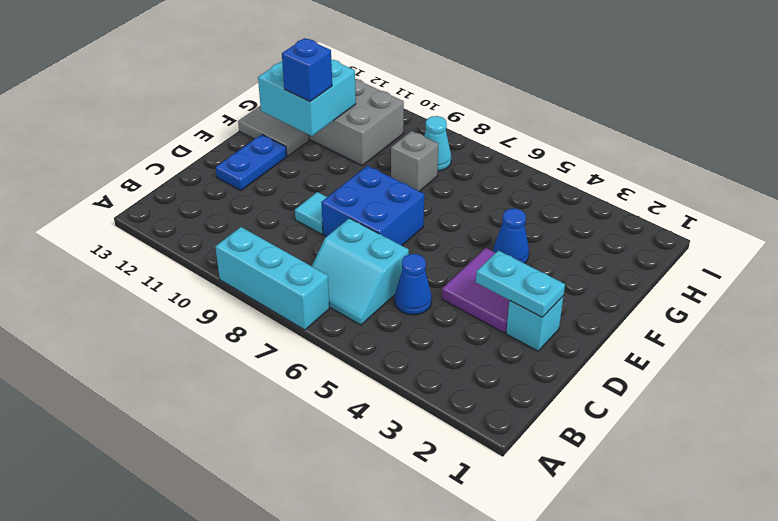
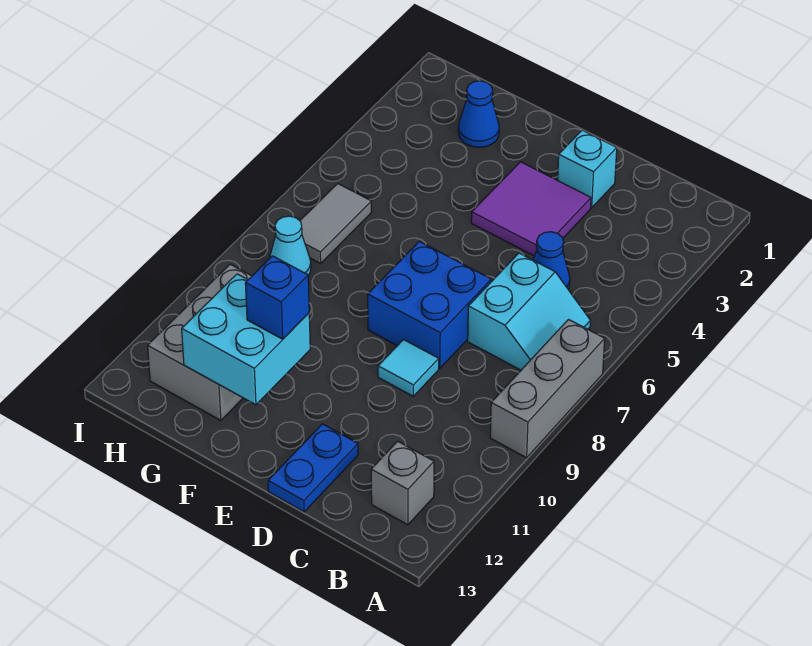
cyan brick A7:A9 level 1 -> grey brick A7:A9 level 1
cyan plate D2:D3 level 2 -> none
blue plate D12:E12 level 1 -> blue plate D12:D13 level 1
blue cone F4 level 1 -> blue cone G2 level 1
grey tile F12:F13 level 1 -> grey tile H6:H7 level 1
grey brick G8 level 1 -> grey brick B12 level 1

